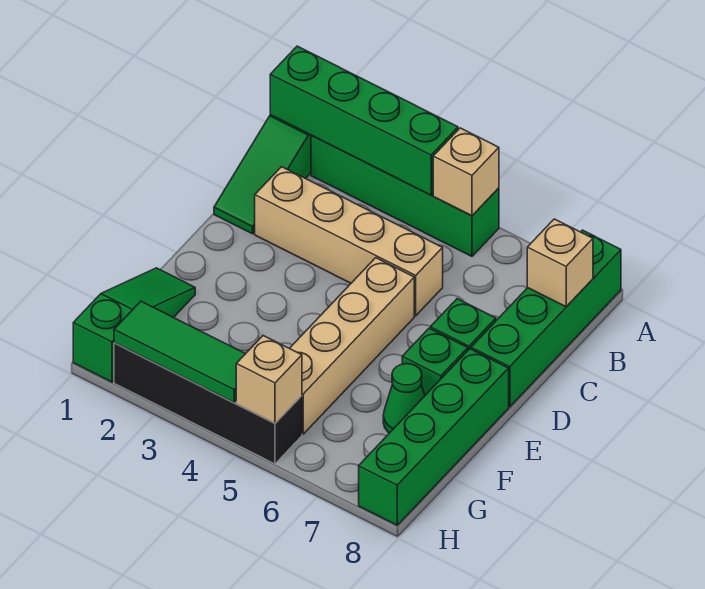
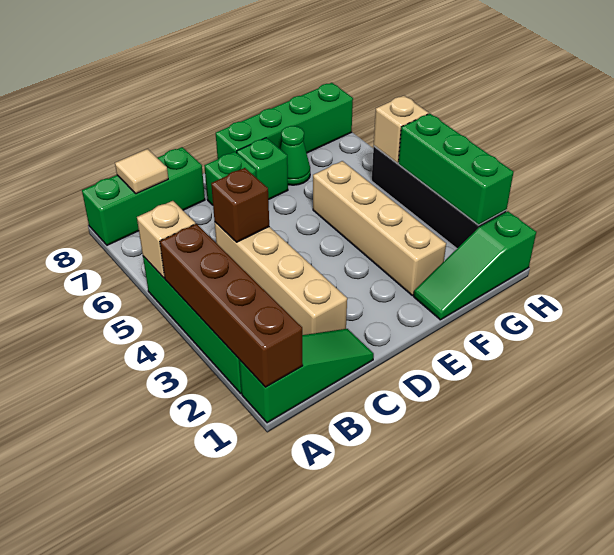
green brick A1:A4 level 2 -> brown brick A1:A4 level 2
green brick A8:D8 level 1 -> green brick A8:C8 level 1
tan brick B8 level 2 -> tan tile B8 level 2
none -> brown brick C5 level 2
tan brick D5:G5 level 1 -> tan brick F2:F5 level 1
green tile H2:H4 level 2 -> green brick H2:H4 level 2

